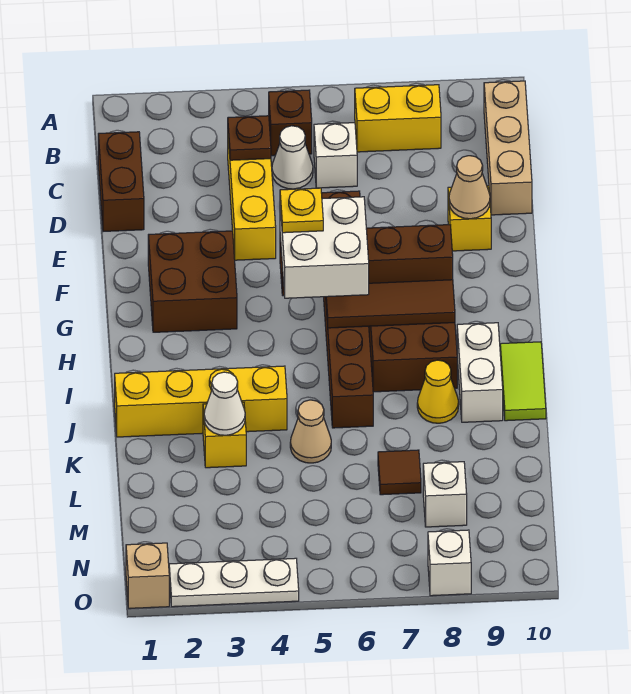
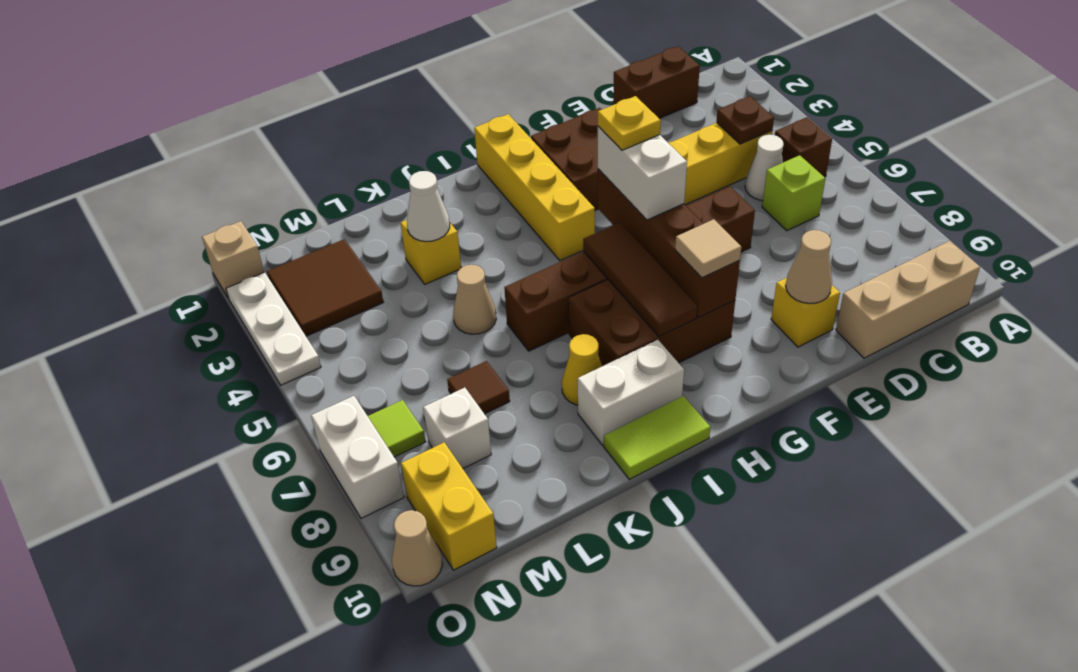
yellow brick B7:B8 level 1 -> yellow brick N9:N10 level 1
white brick C6 level 1 -> lime brick C6 level 1
white brick G5:H6 level 3 -> white brick G5:G6 level 3
none -> tan tile G8 level 3
yellow brick J1:J4 level 1 -> yellow brick H1:H4 level 1
none -> brown tile M2:N3 level 1
none -> lime tile N7 level 1
white brick O8 level 1 -> white brick O7:O8 level 1
none -> tan cone O10 level 1

